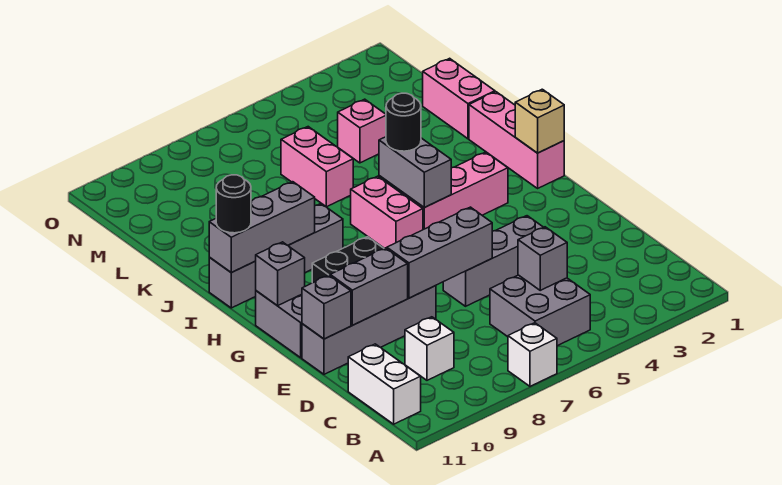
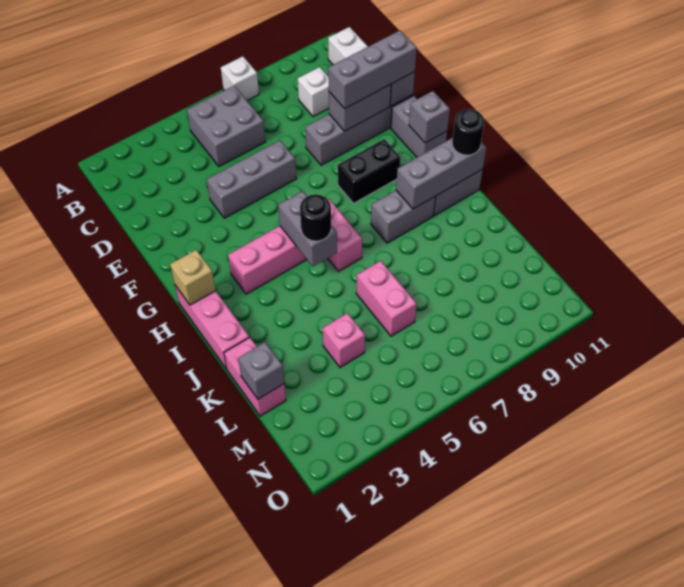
grey brick C5 level 2 -> grey brick L1 level 2
grey brick E6:E8 level 2 -> grey brick E9:E11 level 3

